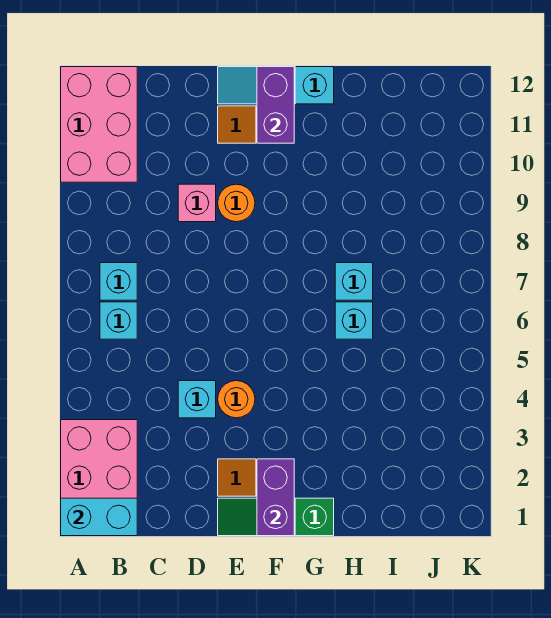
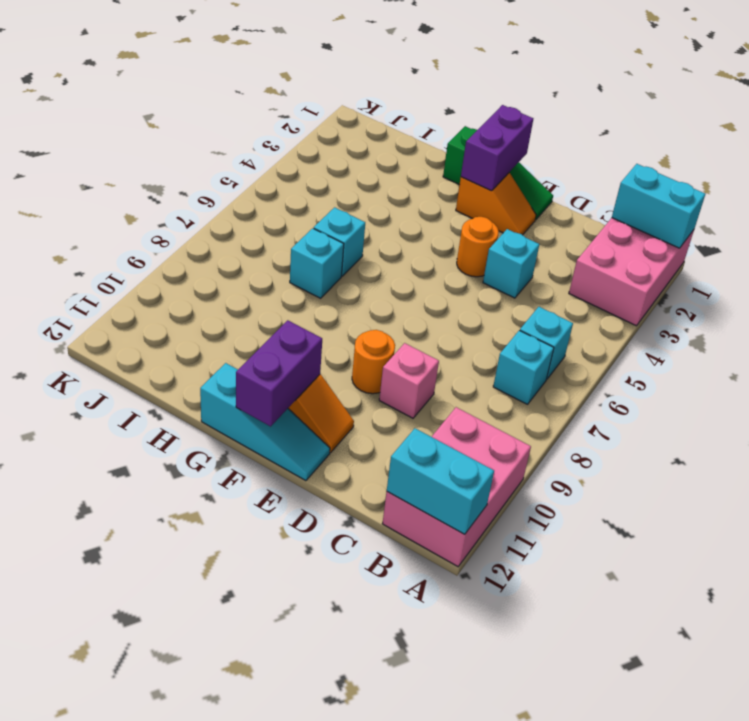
none -> cyan brick A12:B12 level 2

